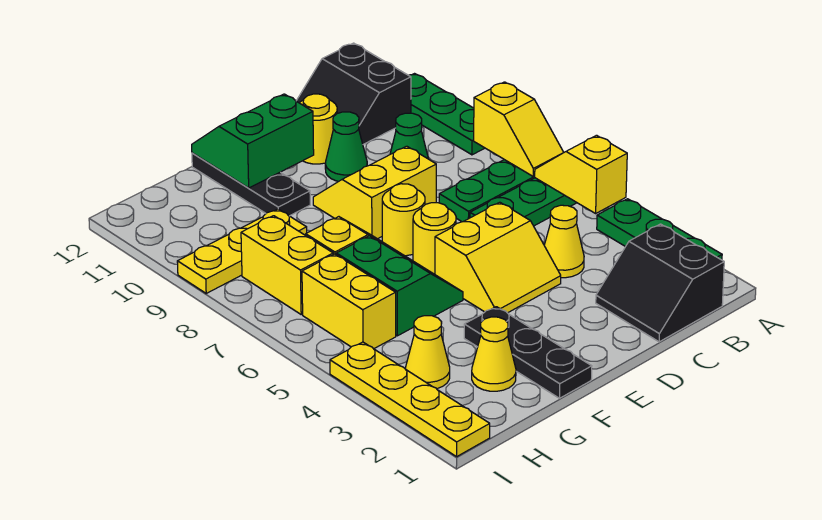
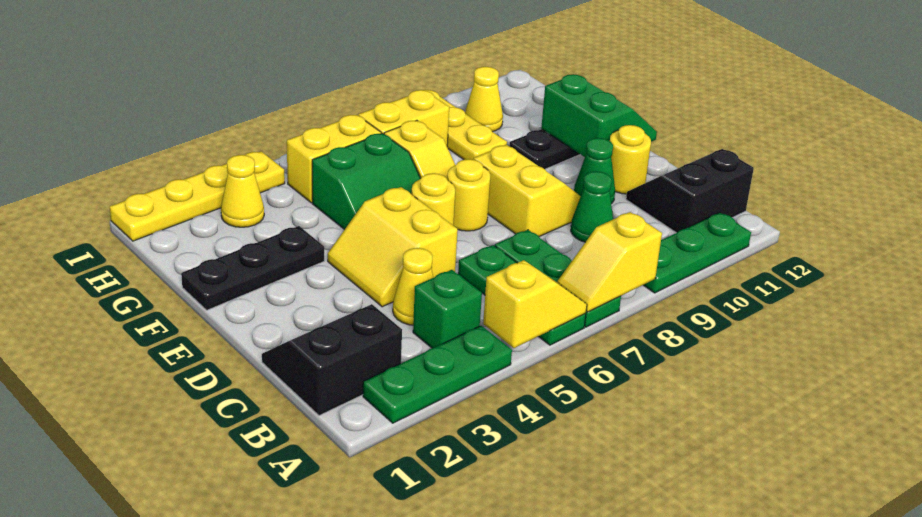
none -> green brick B4 level 1
yellow cone G2 level 1 -> yellow cone H10 level 1

